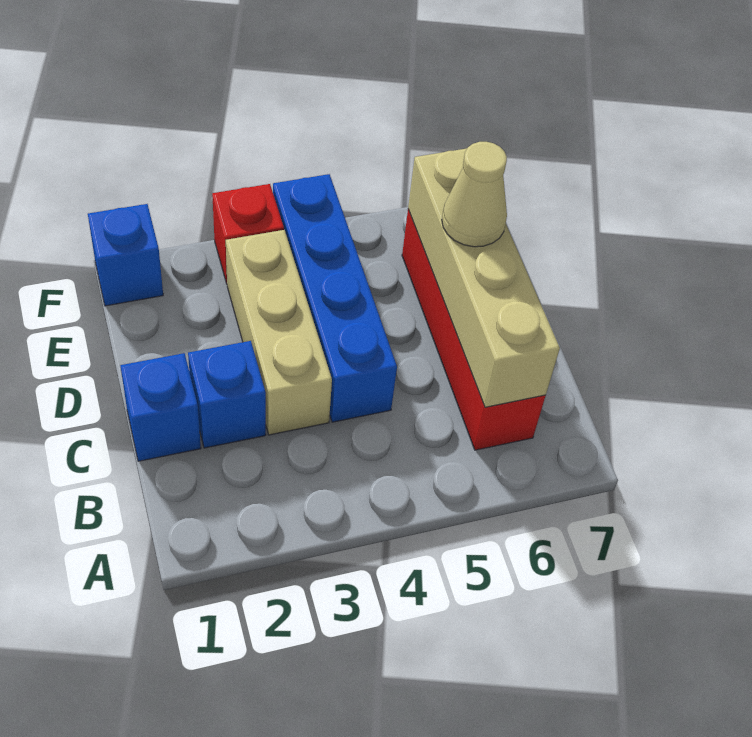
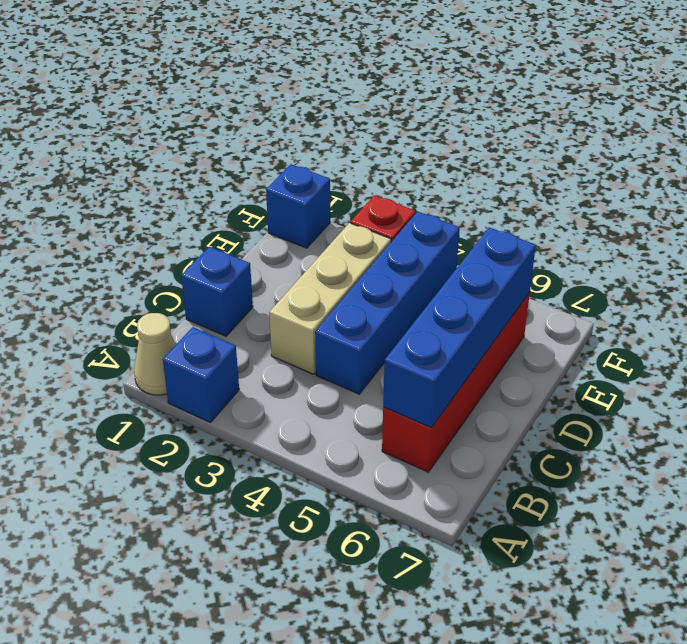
tan brick B6:E6 level 2 -> blue brick B6:E6 level 2
blue brick C2 level 1 -> blue brick A2 level 1
tan cone D6 level 3 -> tan cone A1 level 1

